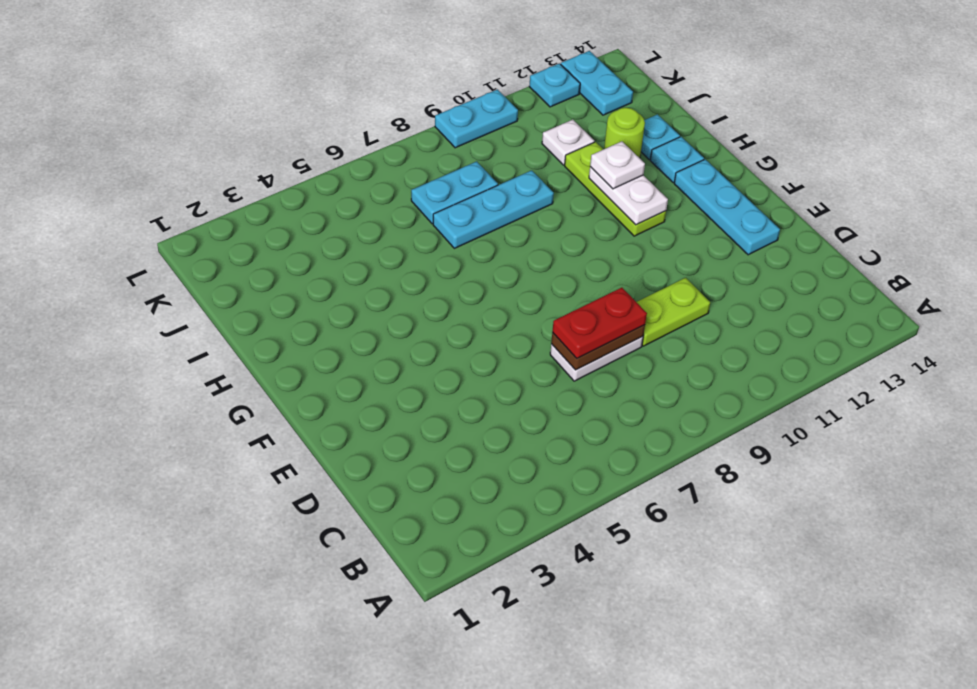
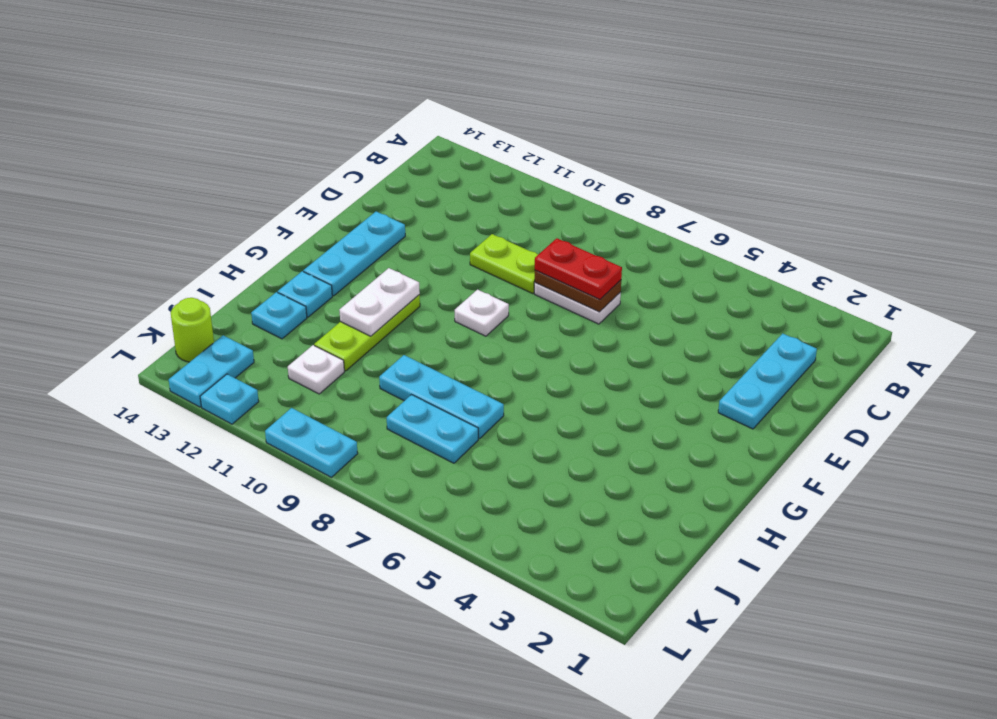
none -> cyan plate C2:E2 level 1
white plate H11 level 3 -> white plate F9 level 1
lime round brick I12 level 1 -> lime round brick K14 level 1

